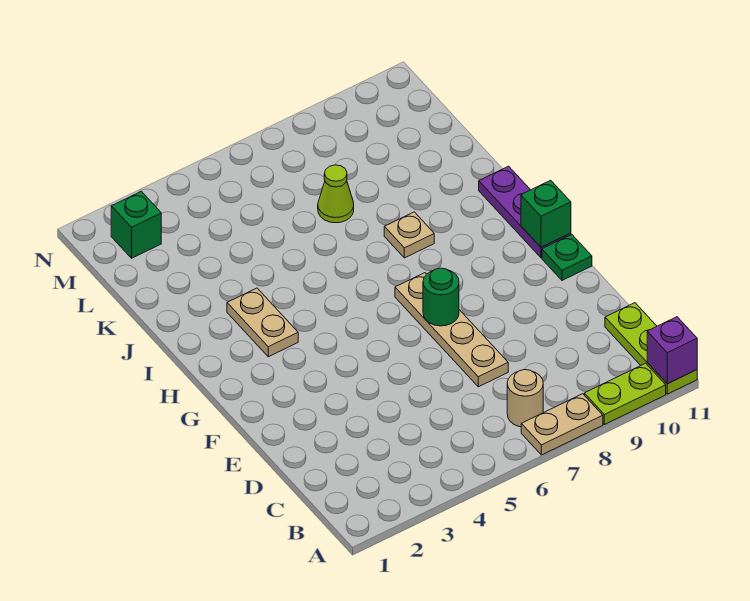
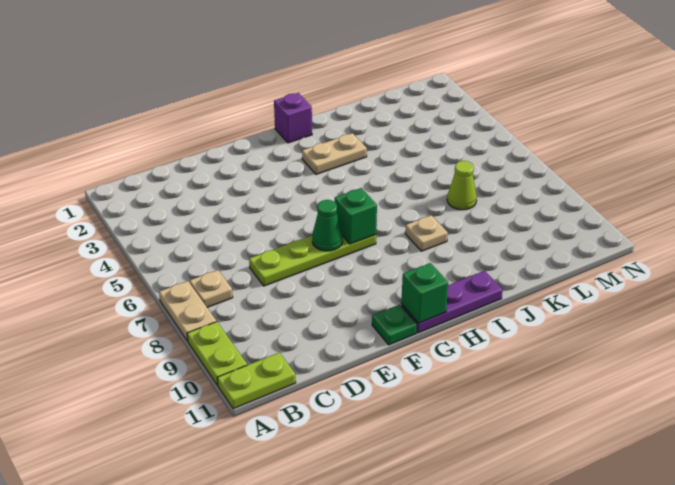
lime plate A11:C11 level 1 -> lime plate A11:B11 level 1
purple brick A11 level 2 -> purple brick H1 level 1
tan round brick B7 level 1 -> tan plate B7 level 1
tan plate D7:G7 level 1 -> lime plate D7:G7 level 1
green round brick F7 level 2 -> green cone F7 level 2
green brick M2 level 1 -> green brick G7 level 2

